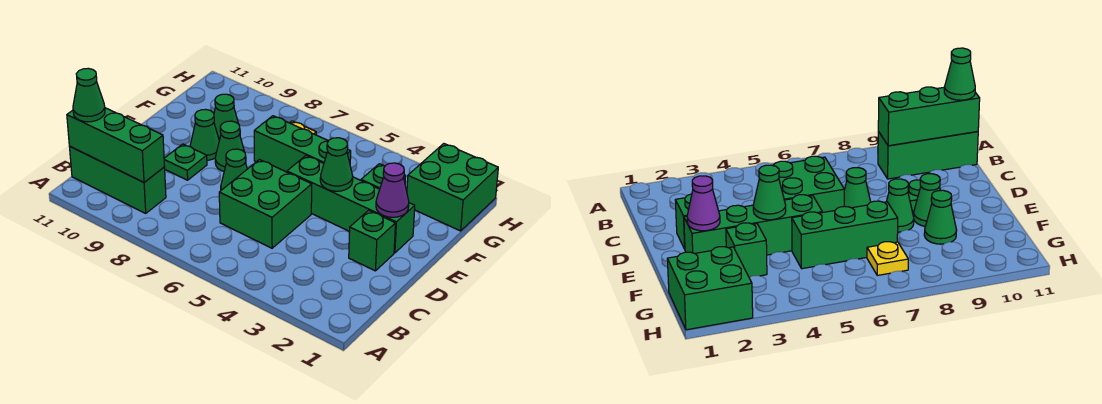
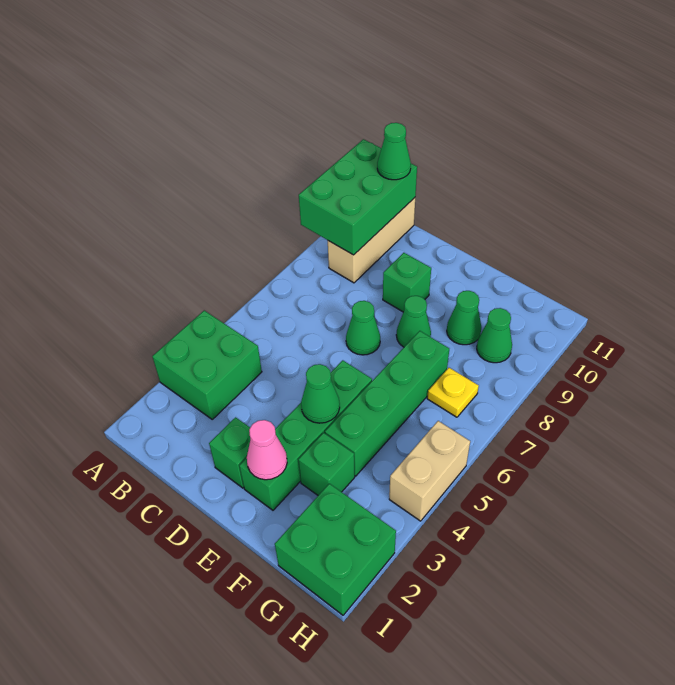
green brick B9:B11 level 1 -> tan brick B9:B11 level 1
green brick B9:B11 level 2 -> green brick A9:B11 level 2
green brick C5:D6 level 1 -> green brick A3:B4 level 1
green plate D9 level 1 -> green brick D9 level 1
purple cone E2 level 2 -> pink cone E2 level 2
green cone E9 level 1 -> green cone G9 level 1
green brick F5:F7 level 1 -> green brick F4:F7 level 1
none -> tan brick H4:H5 level 1

